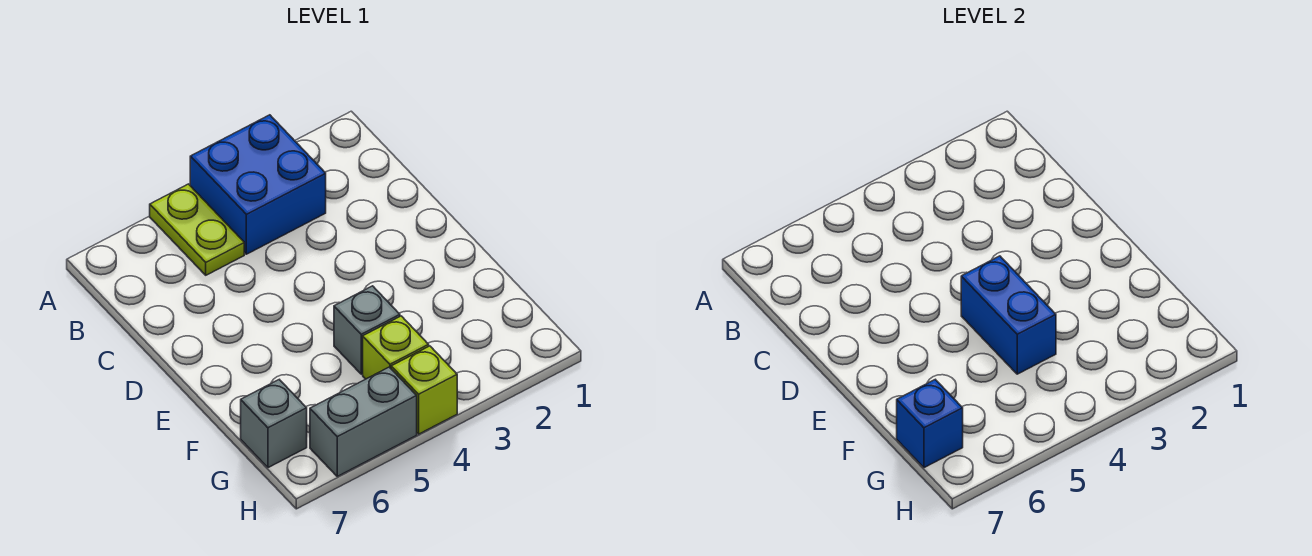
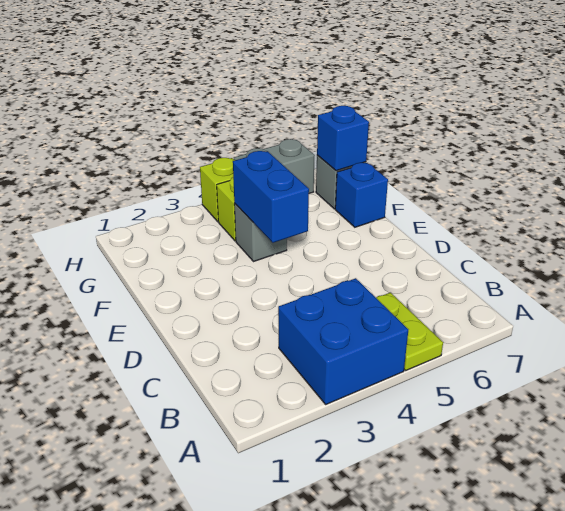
none -> blue brick F7 level 1

